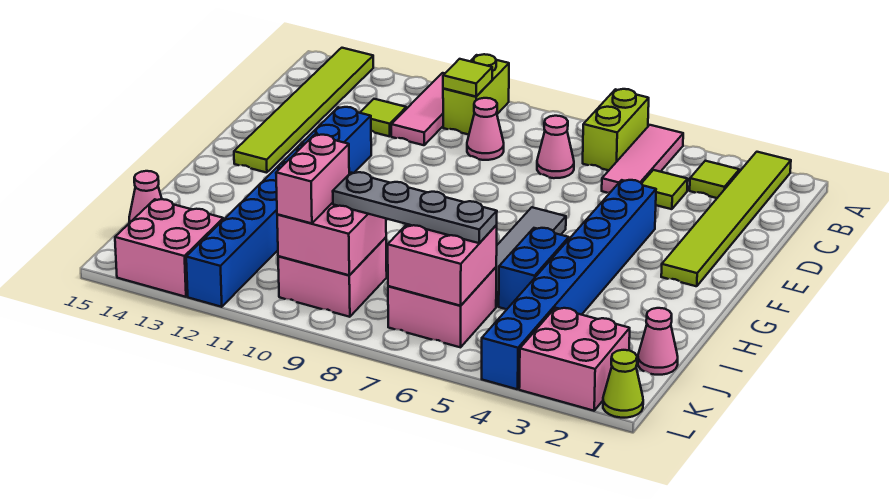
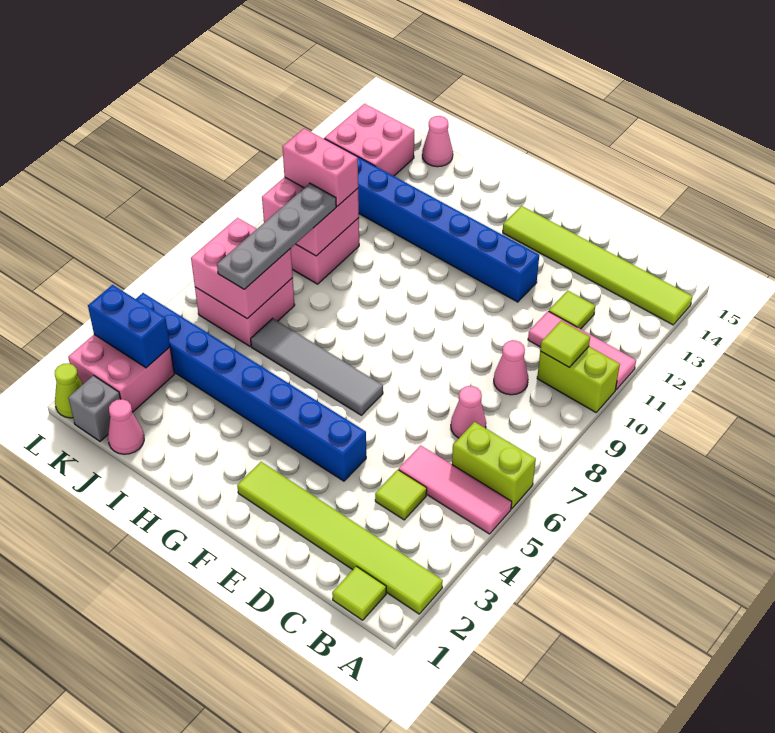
lime tile B3 level 1 -> lime tile B1 level 1
blue brick H5:I5 level 1 -> blue brick K3:L3 level 2
none -> grey brick K1 level 1

